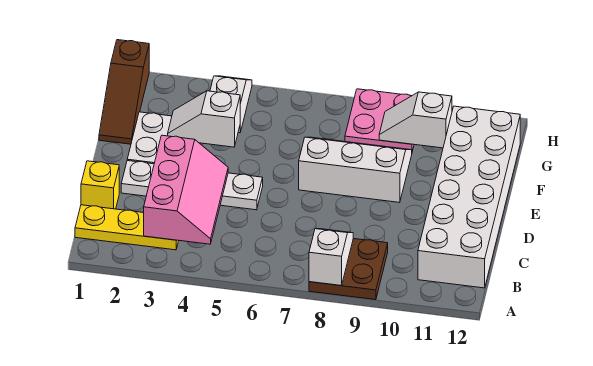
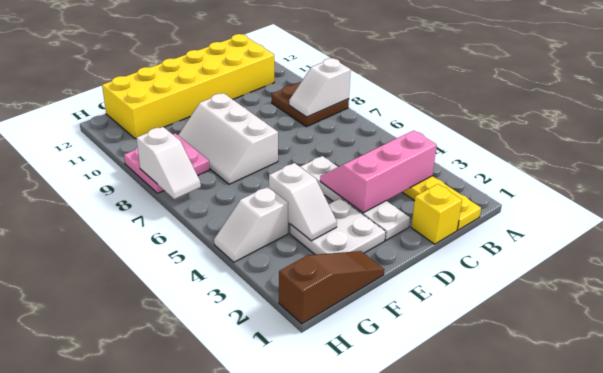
white brick B11:G12 level 1 -> yellow brick B11:G12 level 1
white slope G9:G10 level 2 top 10 -> white slope H7:H8 level 2 top 8

